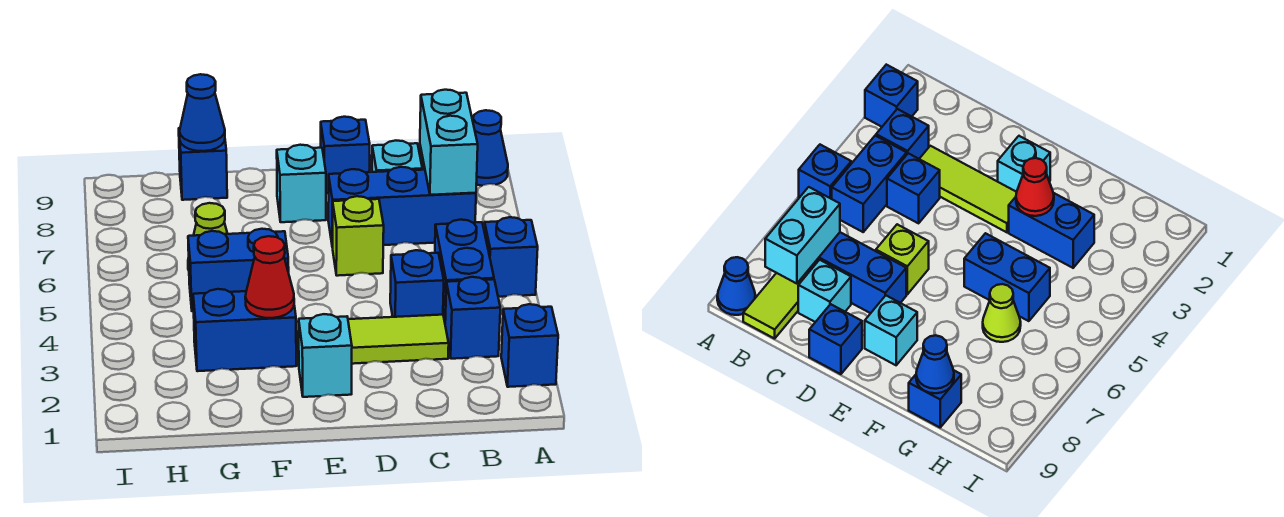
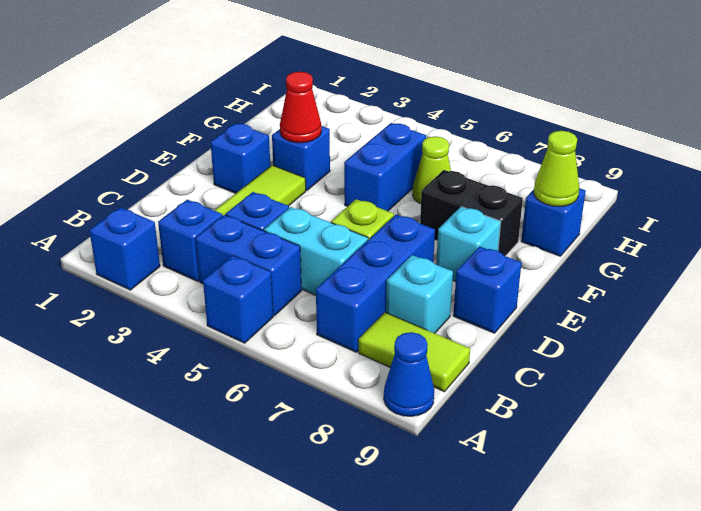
cyan brick B7:B8 level 2 -> cyan brick C5:C6 level 1
cyan brick E2 level 1 -> blue brick E2 level 1
blue brick F3:G3 level 1 -> blue brick F3 level 1
none -> black brick F7:F8 level 1
blue cone G9 level 2 -> lime cone G9 level 2

